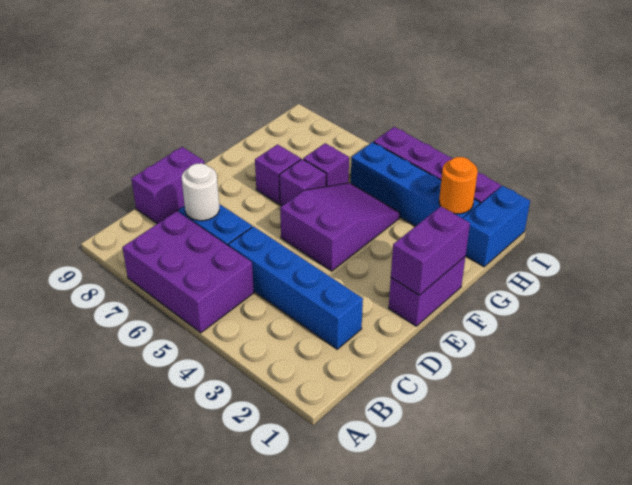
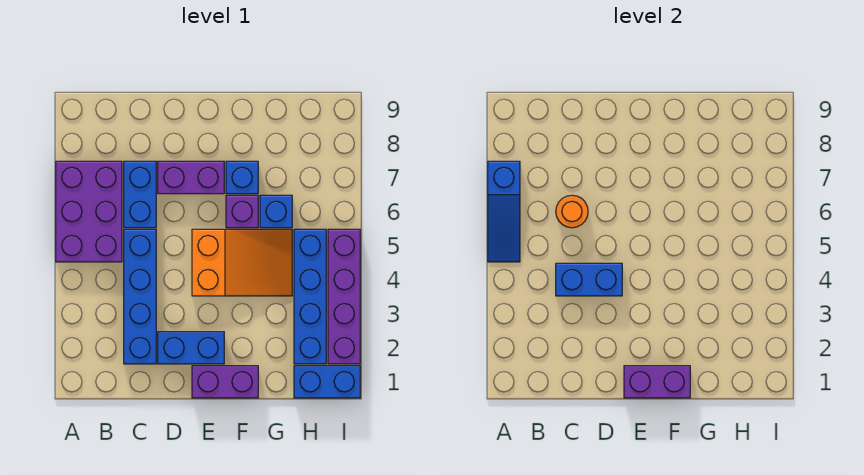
none -> blue slope A5:A7 level 2 top 7
none -> blue brick C4:D4 level 2
white round brick C7 level 2 -> none
purple brick C9:D9 level 1 -> purple brick D7:E7 level 1
none -> blue brick D2:E2 level 1
purple slope E4:G5 level 1 top E -> orange slope E4:G5 level 1 top E
purple brick F7 level 1 -> blue brick F7 level 1
purple brick G6 level 1 -> blue brick G6 level 1
orange round brick H2 level 2 -> orange round brick C6 level 2

